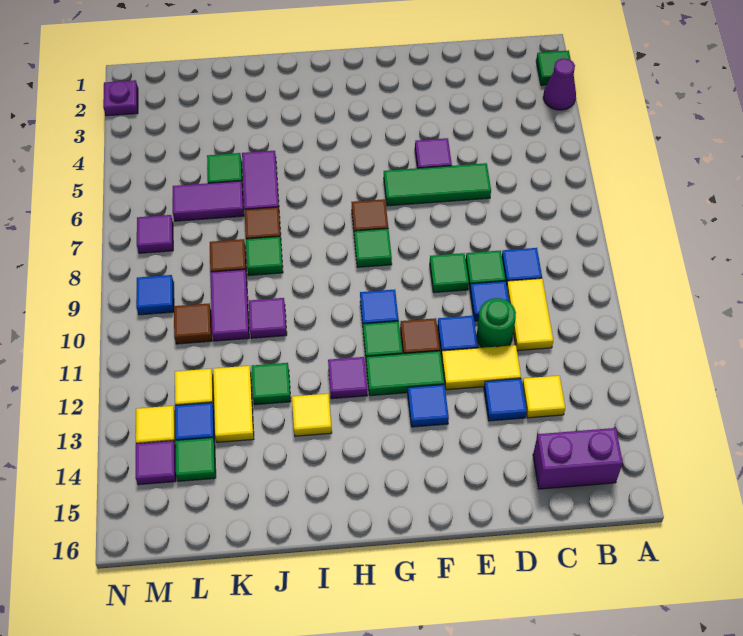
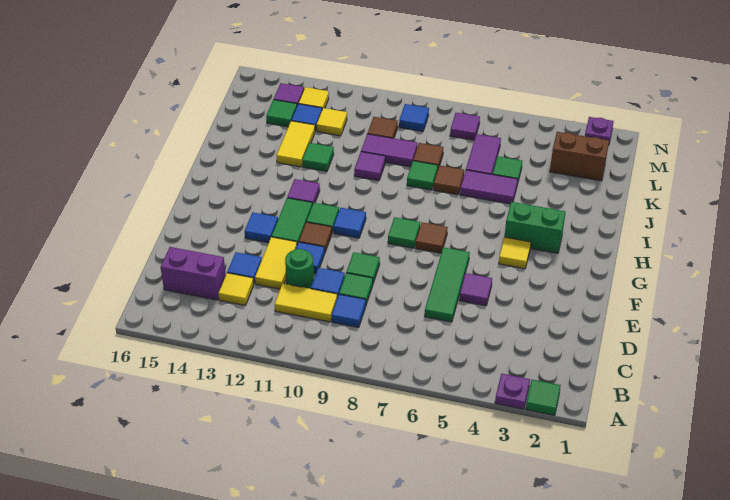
purple cone A3 level 1 -> purple plate A3 level 1
purple brick B15:C15 level 1 -> purple brick C14:C15 level 1
none -> green brick H3:H4 level 1
yellow tile I13 level 1 -> yellow tile G4 level 1
yellow tile K12:K13 level 1 -> yellow tile J13:K13 level 1
none -> brown brick L2:L3 level 1

